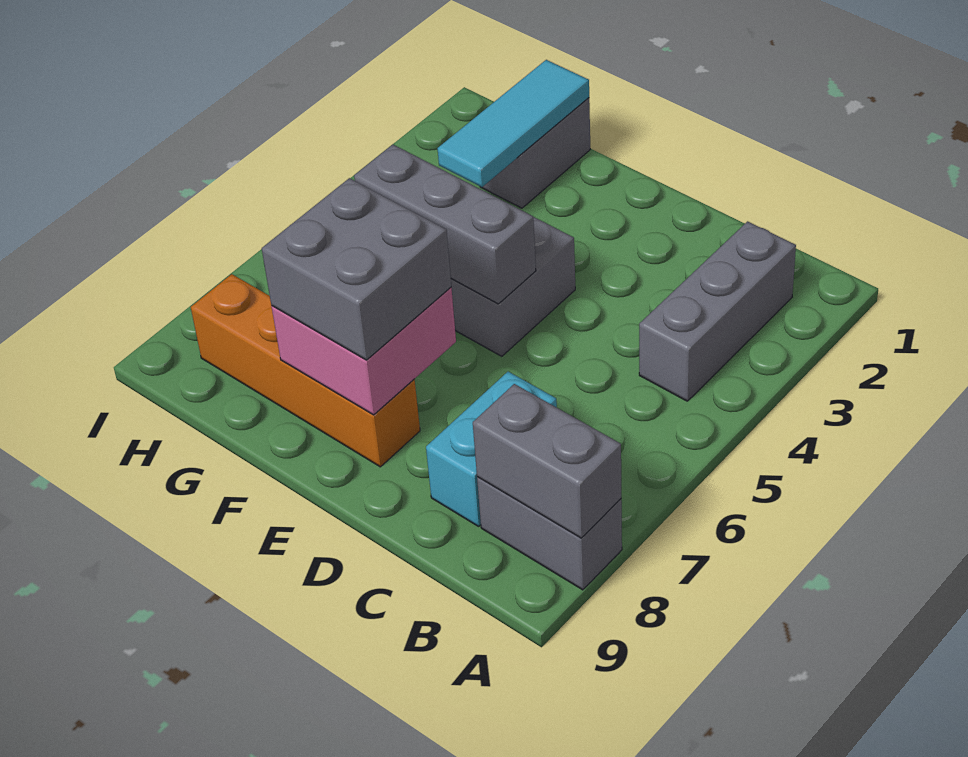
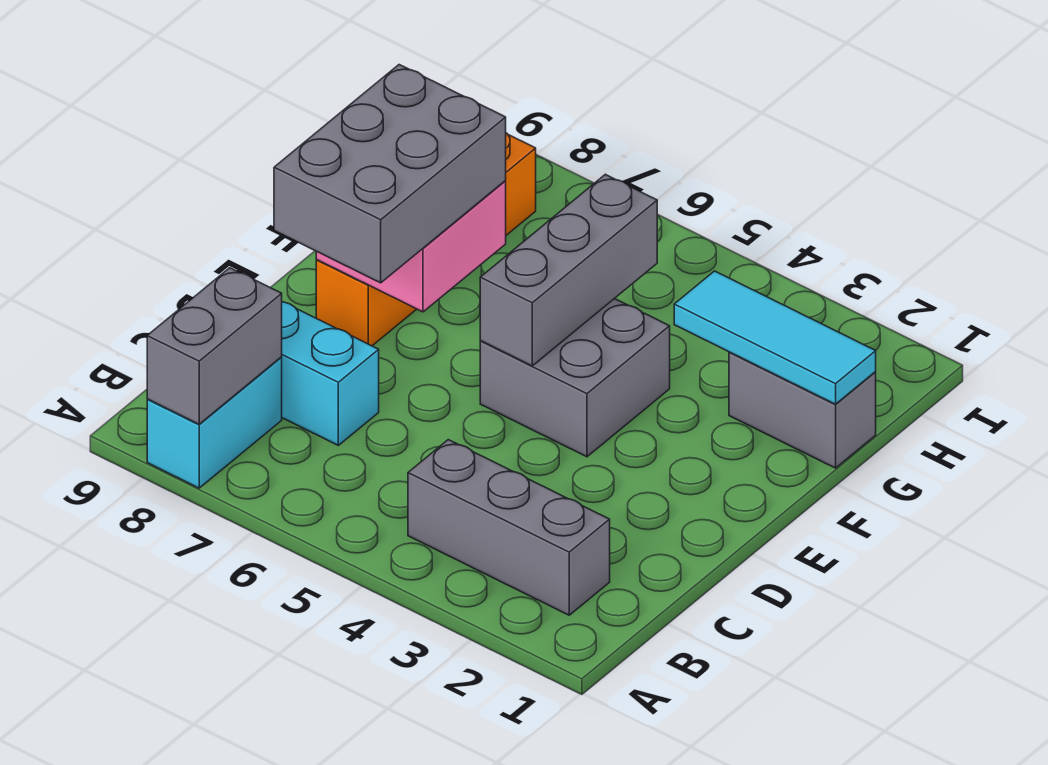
grey brick A8:B8 level 1 -> cyan brick A8:B8 level 1
grey brick E7:F8 level 3 -> grey brick D7:F8 level 3

